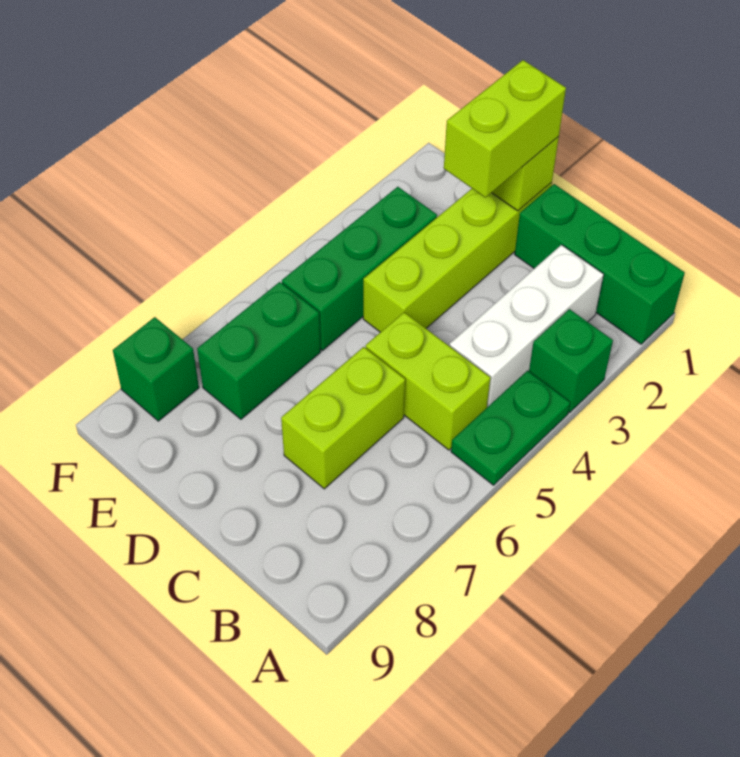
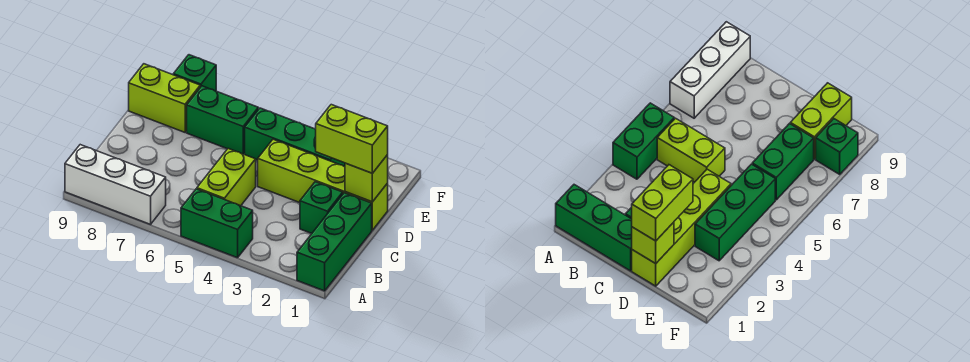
green brick A3 level 1 -> green brick C2 level 1
green plate A4:A5 level 1 -> green brick A4:A5 level 1
white brick B2:B4 level 1 -> white brick A7:A9 level 1
lime brick C6:C7 level 1 -> lime brick E8:E9 level 1

